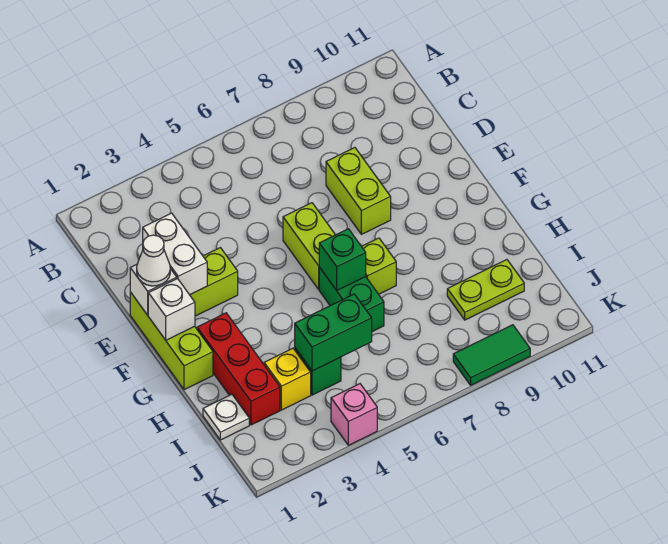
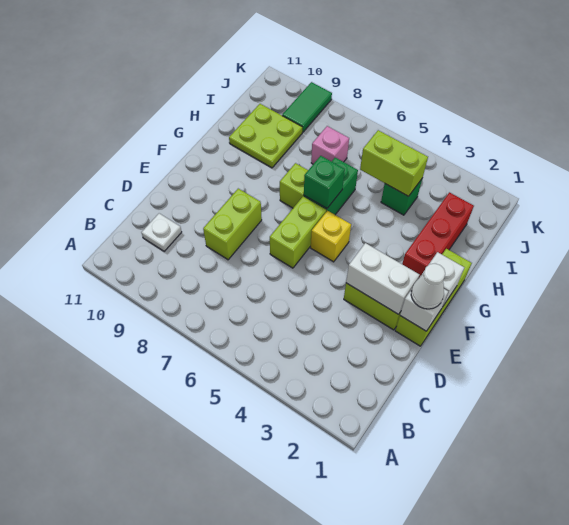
white brick D2:E2 level 2 -> white brick E2:E3 level 2
white plate I1 level 1 -> white plate C10 level 1
yellow brick I3 level 1 -> yellow brick F5 level 1
green brick I4:I5 level 2 -> lime brick I4:I5 level 2
lime plate I9:I10 level 1 -> lime plate H9:I10 level 1
pink brick K4 level 1 -> pink brick I7 level 1
green tile K8:K9 level 1 -> green tile J9:K9 level 1

